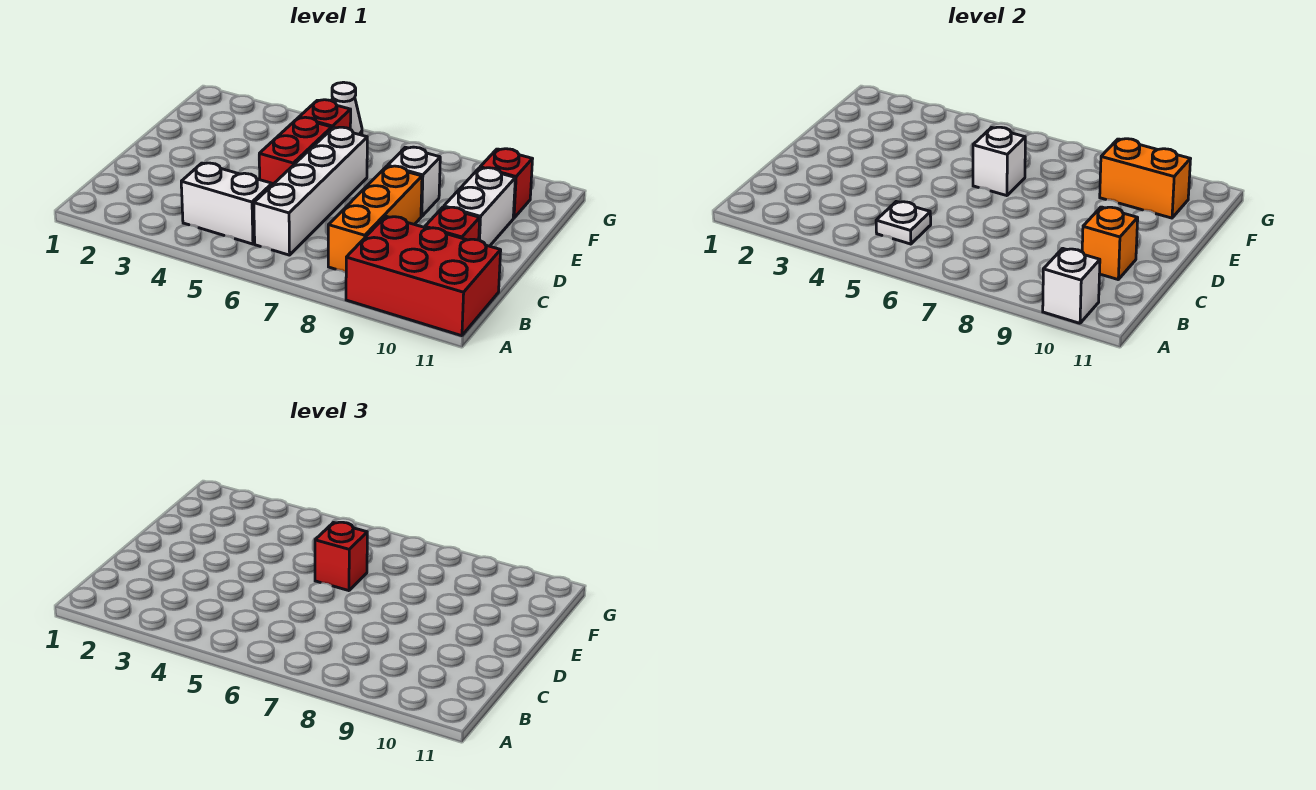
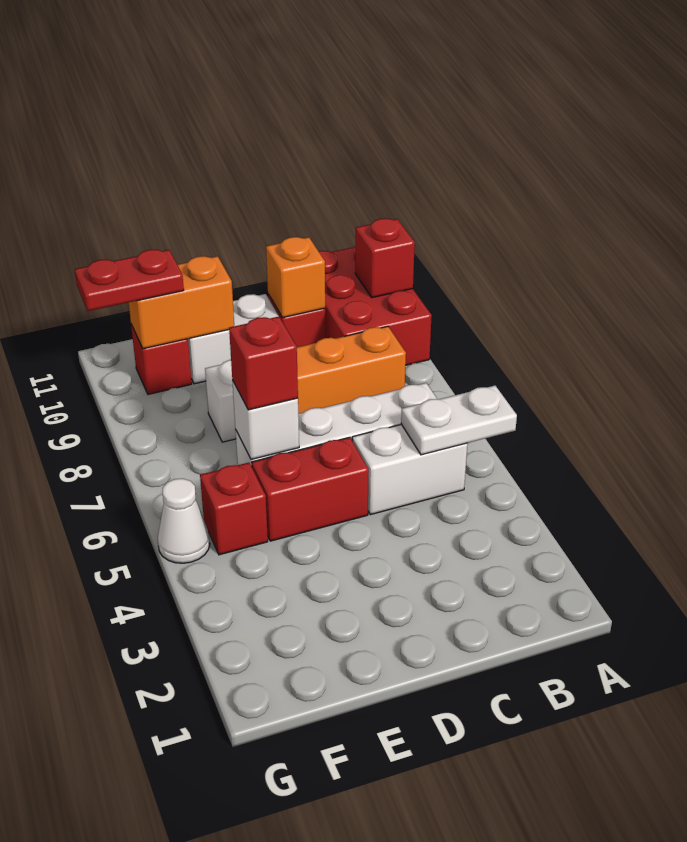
white brick A10 level 2 -> red brick A10 level 2
white brick B4:B5 level 1 -> white brick B5:C5 level 1
white plate B5 level 2 -> white plate A5:B5 level 2
orange brick F9:F10 level 2 -> orange brick E10:F10 level 2
none -> red plate F10:G10 level 3

